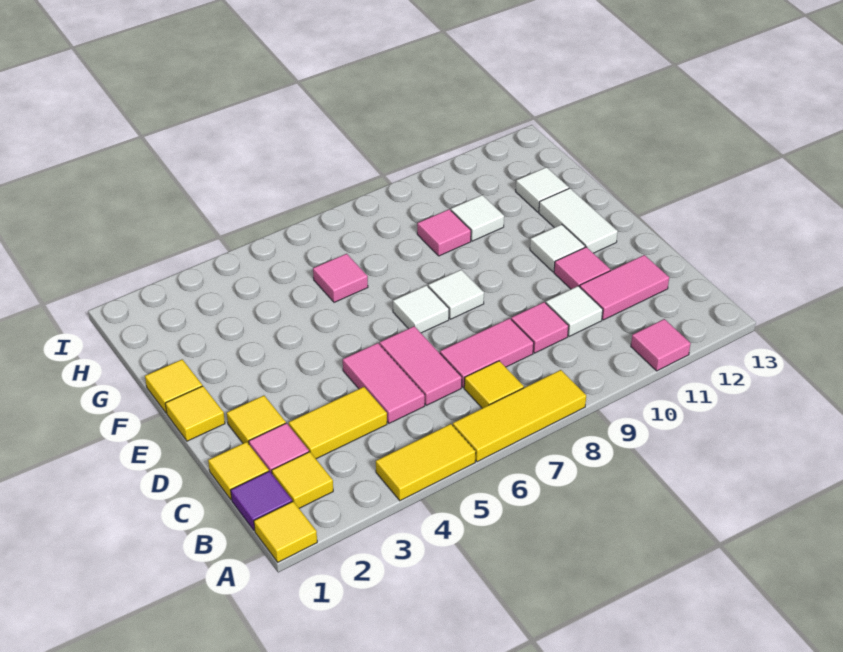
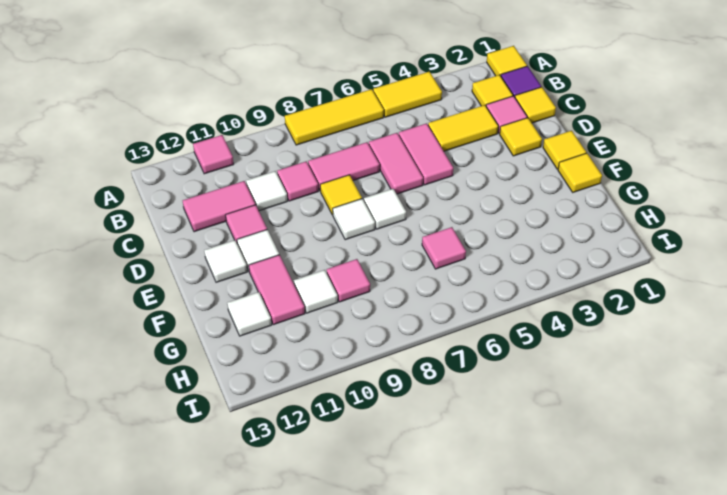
yellow tile B7 level 1 -> yellow tile D8 level 1
white tile E12:F12 level 1 -> white tile E12 level 1
none -> pink tile F11:G11 level 1

